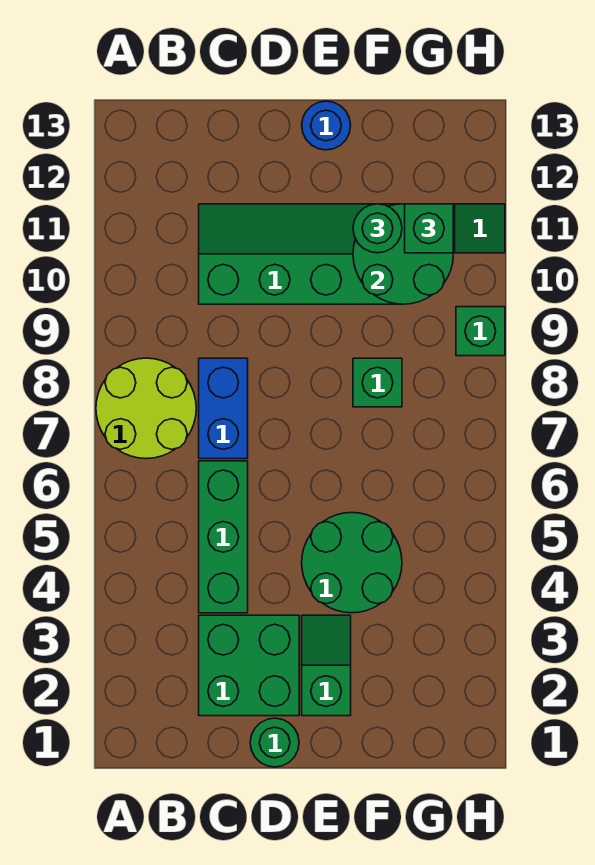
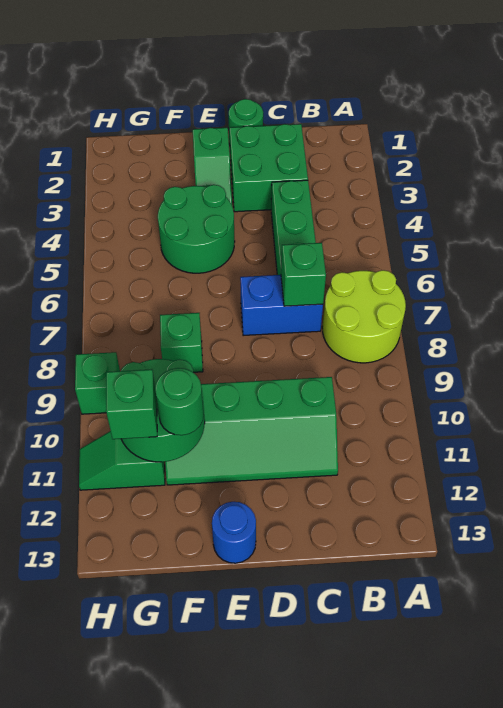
blue brick C7:C8 level 1 -> blue brick C7:D7 level 1
none -> green brick C7 level 2

